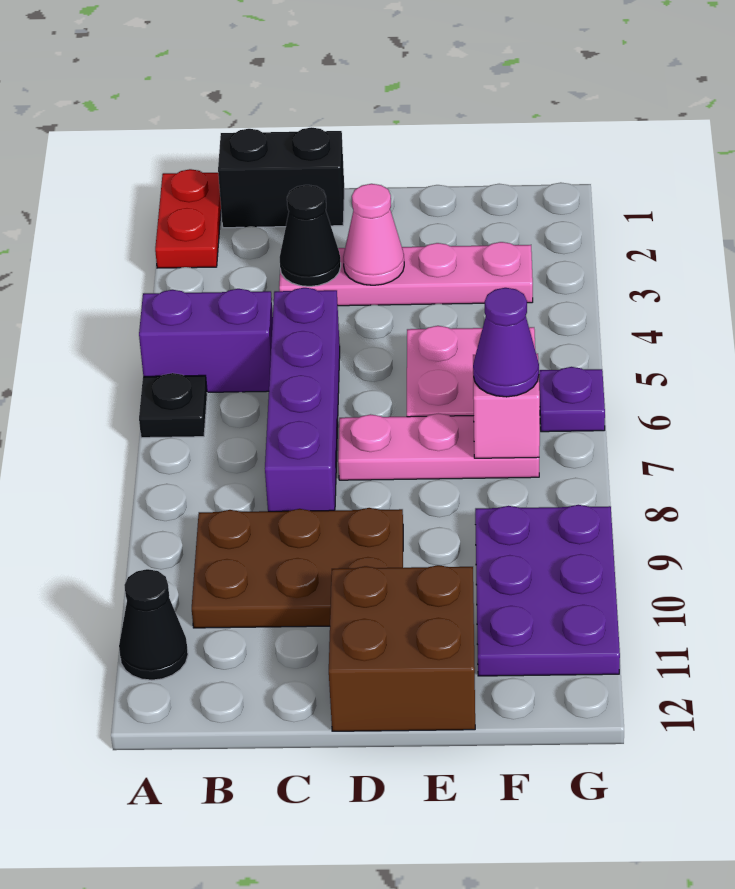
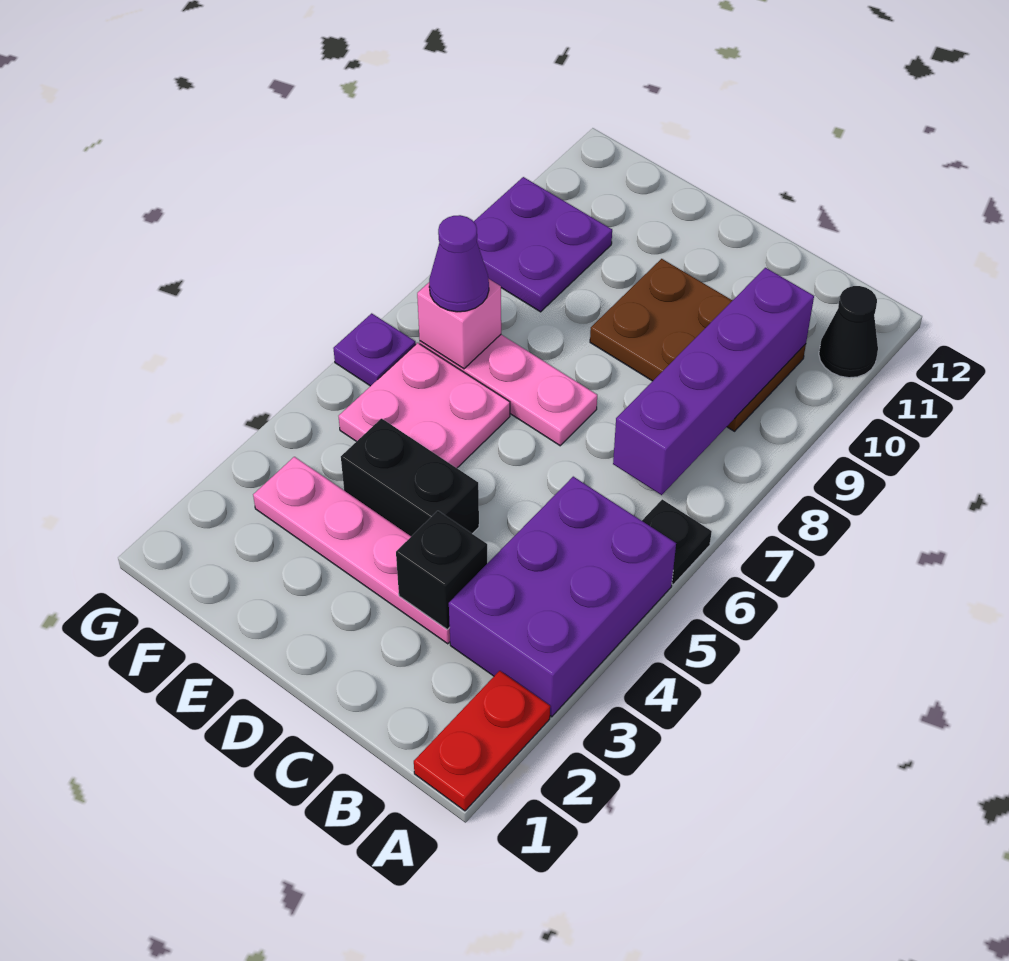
purple brick A5:B5 level 1 -> purple brick A3:B5 level 1
black brick B1:C1 level 1 -> black brick D4:E4 level 1
black cone C3 level 2 -> black brick C3 level 2
purple brick C5:C8 level 1 -> purple brick B7:B10 level 2
pink cone D3 level 2 -> none
brown brick D11:E12 level 1 -> none
purple plate F9:G11 level 1 -> purple plate F9:G10 level 1

